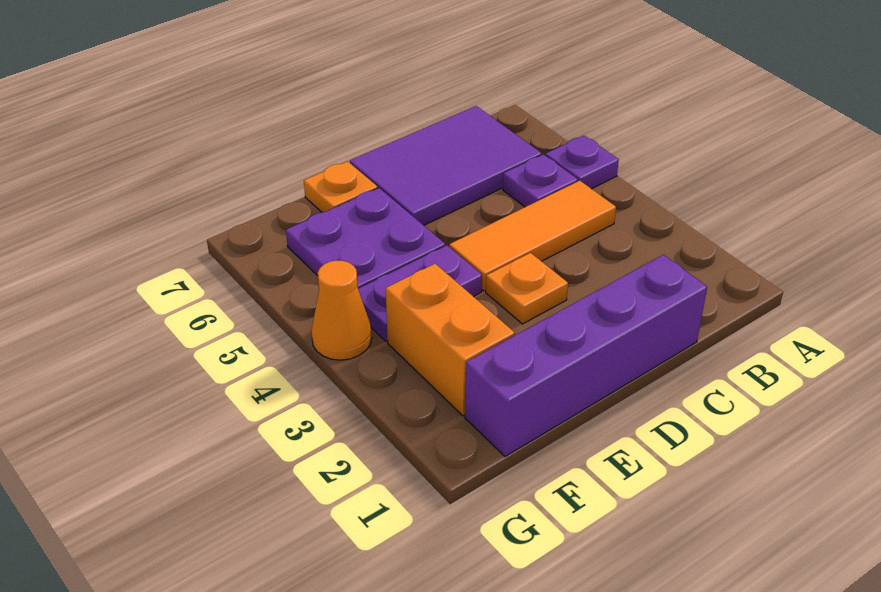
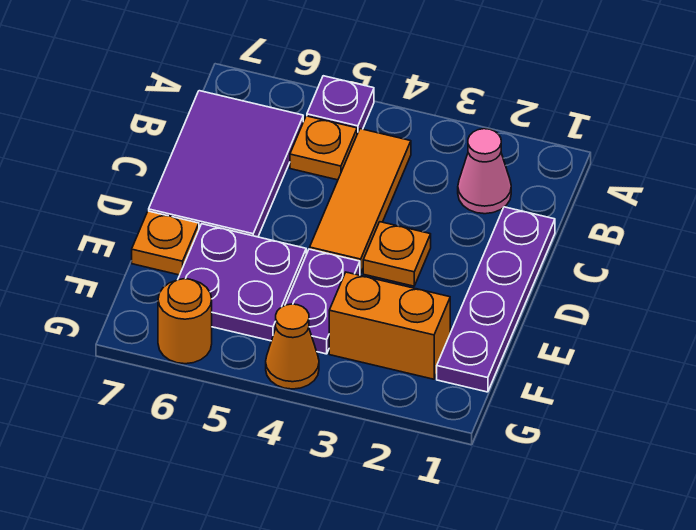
none -> pink cone B2 level 1
purple plate B5 level 1 -> orange plate B5 level 1
purple brick C1:F1 level 1 -> purple plate C1:F1 level 1
none -> orange round brick G6 level 1

